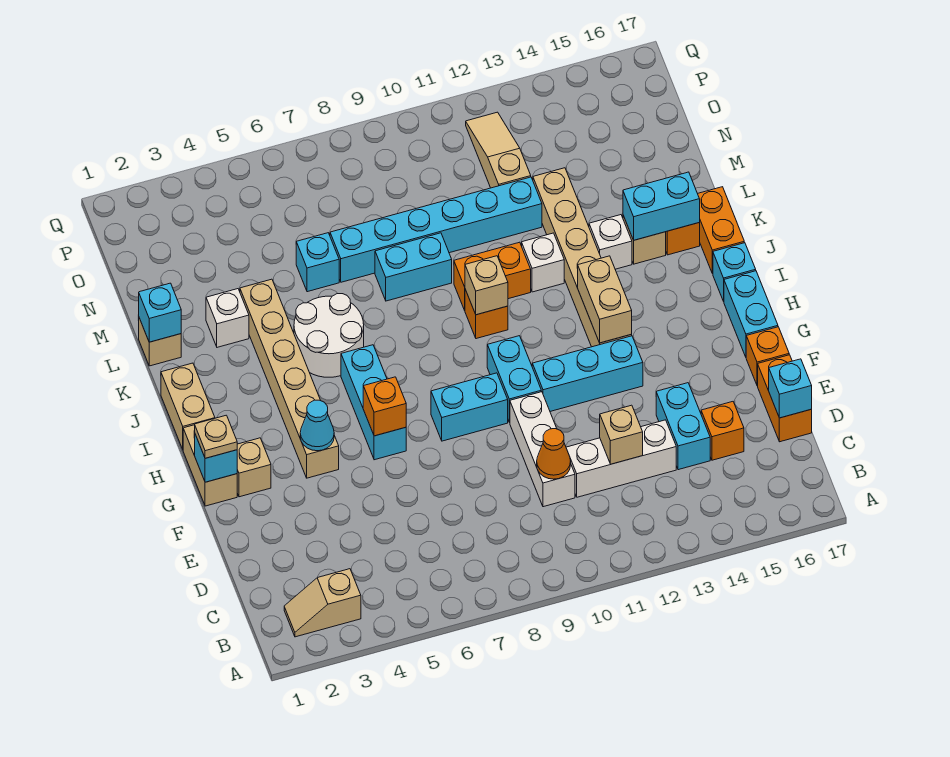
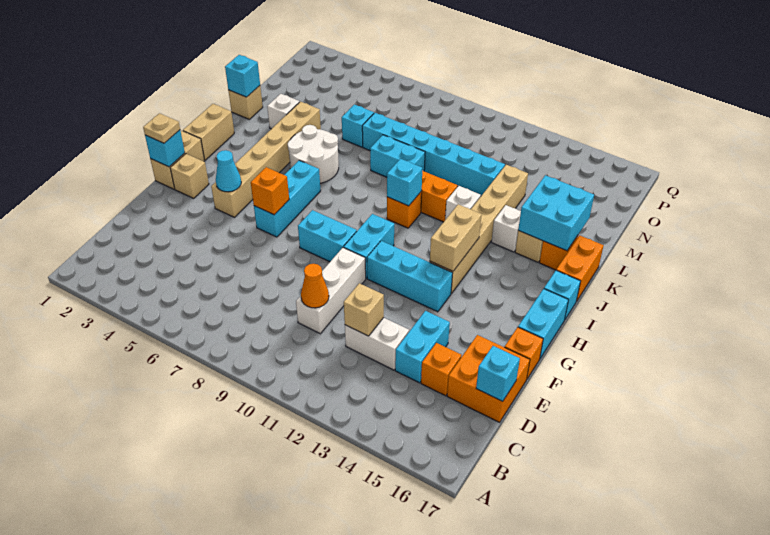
tan slope B2:B3 level 1 top 3 -> none
white brick D11:D13 level 1 -> white brick D12:D13 level 1
orange brick D17:E17 level 1 -> orange brick D16:E17 level 1
tan brick J10 level 2 -> cyan brick J10 level 2
cyan brick K15:K16 level 2 -> cyan brick K15:L16 level 2
tan slope N12:P12 level 1 top N -> none

